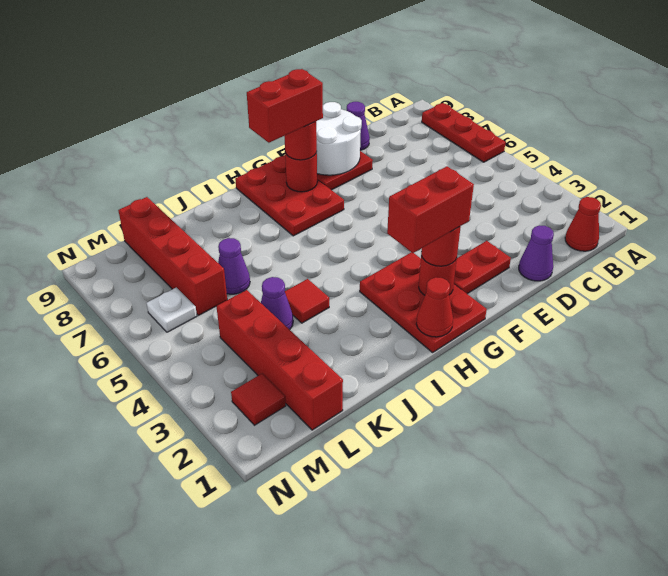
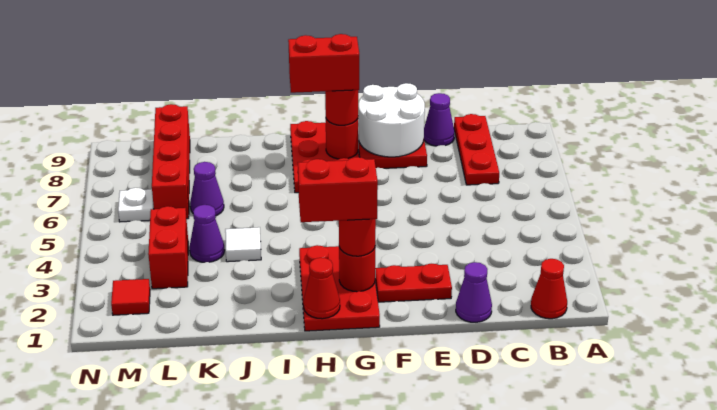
red plate A6:A8 level 1 -> red plate C7:C9 level 1
red tile J4 level 1 -> white tile J4 level 1
red brick L1:L4 level 1 -> red brick L3:L4 level 1

